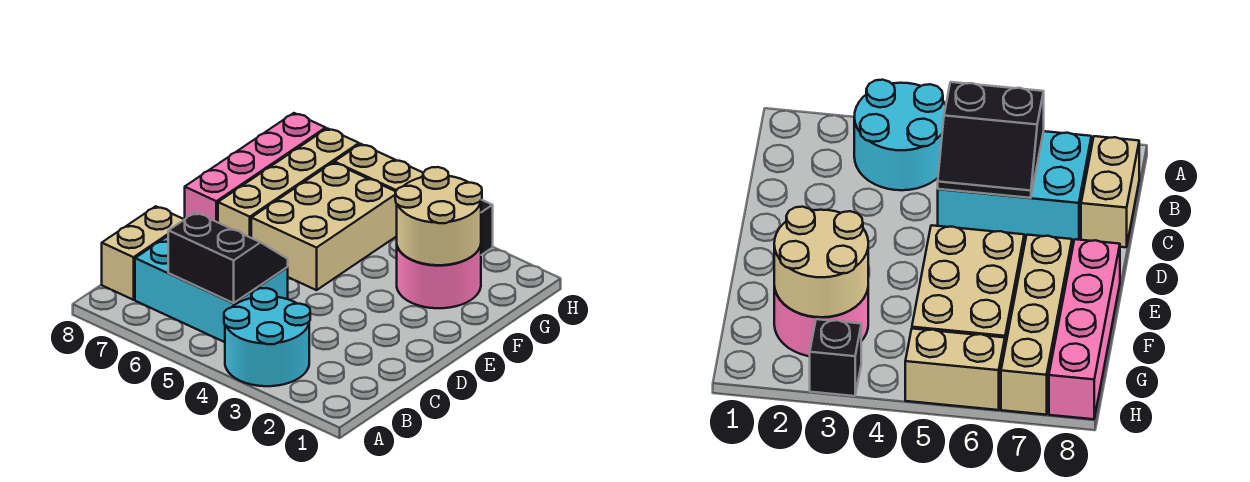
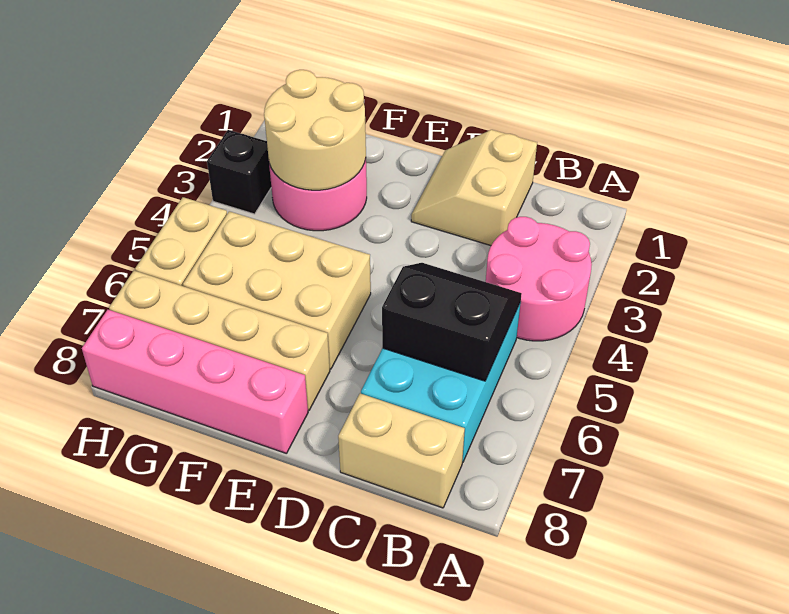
cyan round brick A3:B4 level 1 -> pink round brick A3:B4 level 1
black slope B5:C6 level 2 top B -> black slope B5:C6 level 2 top 6
none -> tan slope C1:D2 level 1 top C

